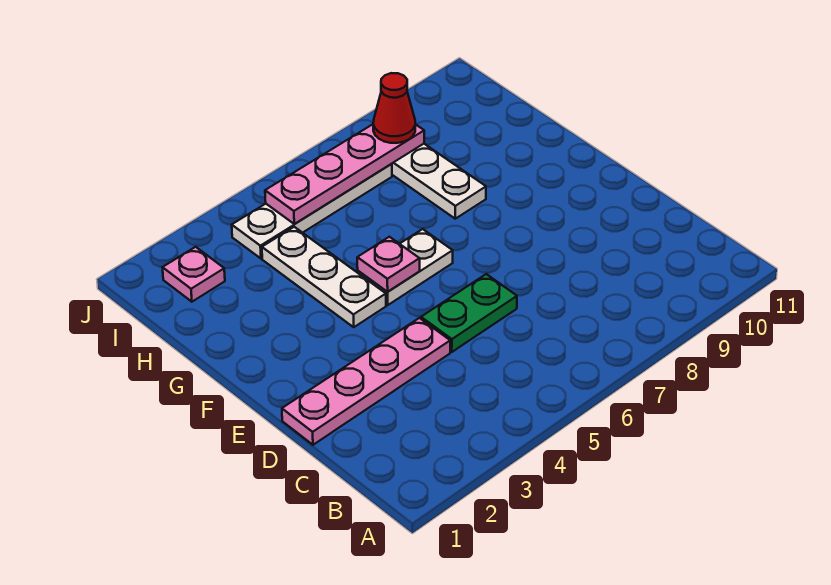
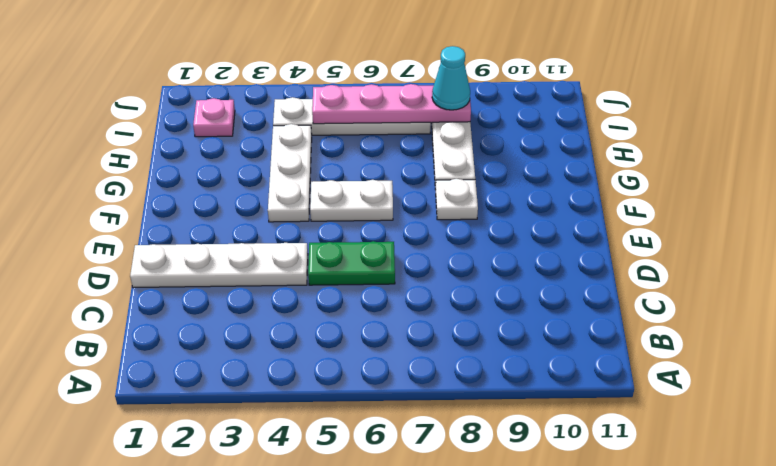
pink plate D1:D4 level 1 -> white plate D1:D4 level 1
pink plate F5 level 2 -> none
none -> white plate F8 level 1
red cone I8 level 3 -> cyan cone I8 level 3

